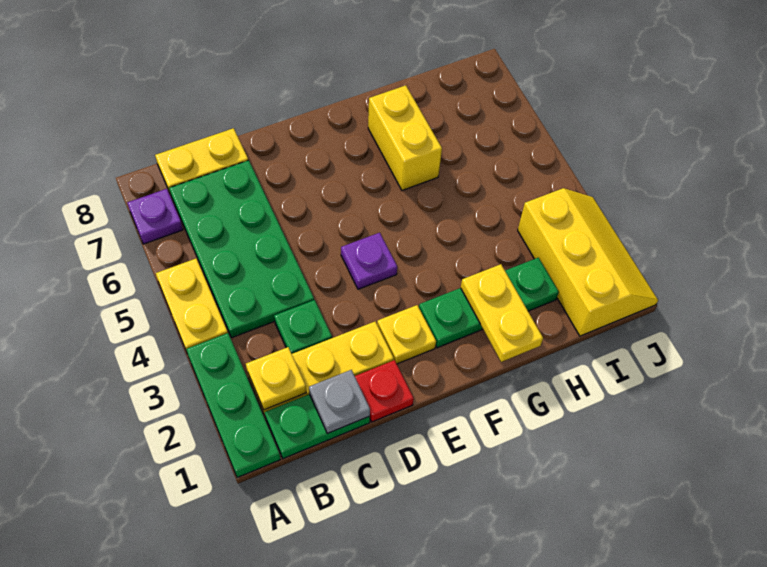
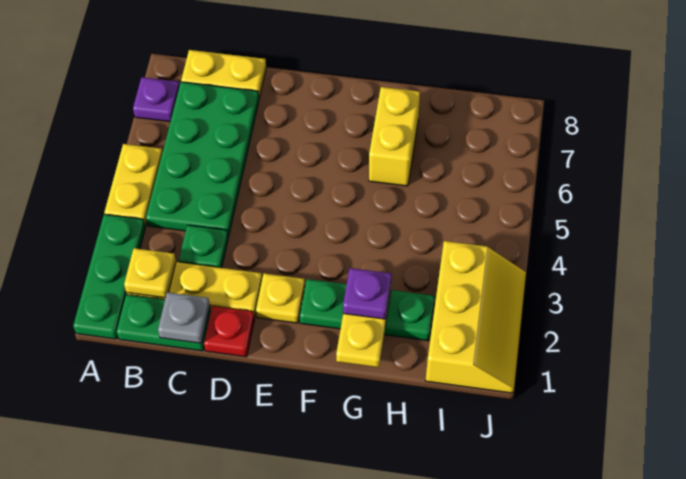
purple plate E4 level 1 -> purple plate G2 level 3

